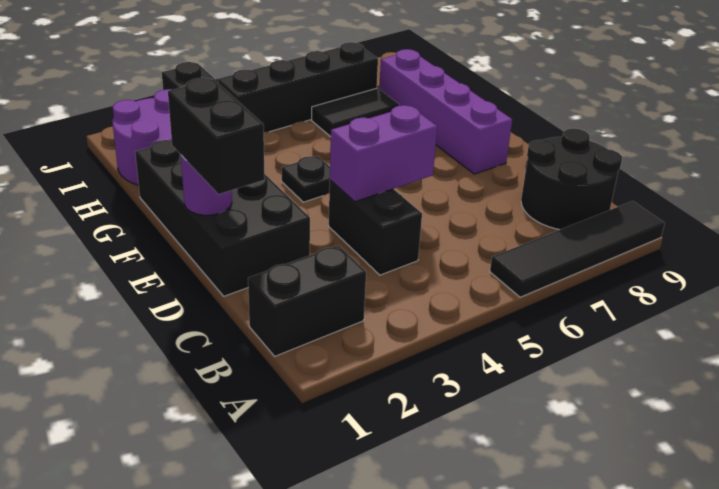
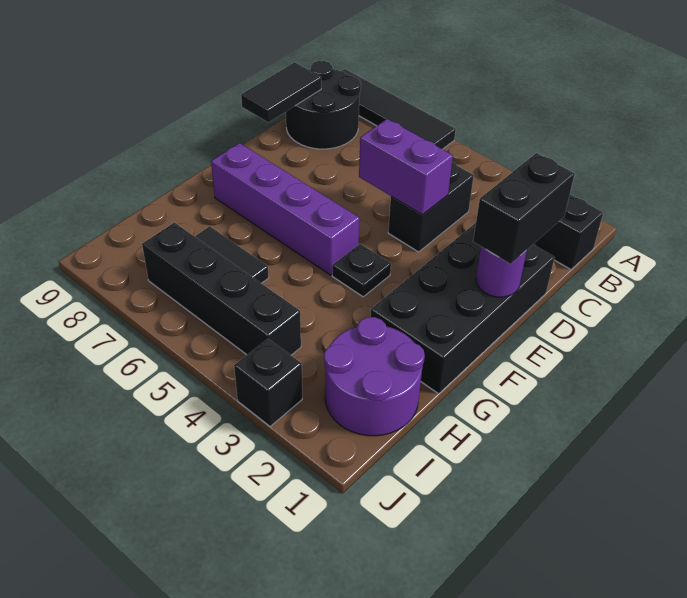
none -> black tile C9:D9 level 2
purple brick E8:H8 level 1 -> purple brick F5:F8 level 1

